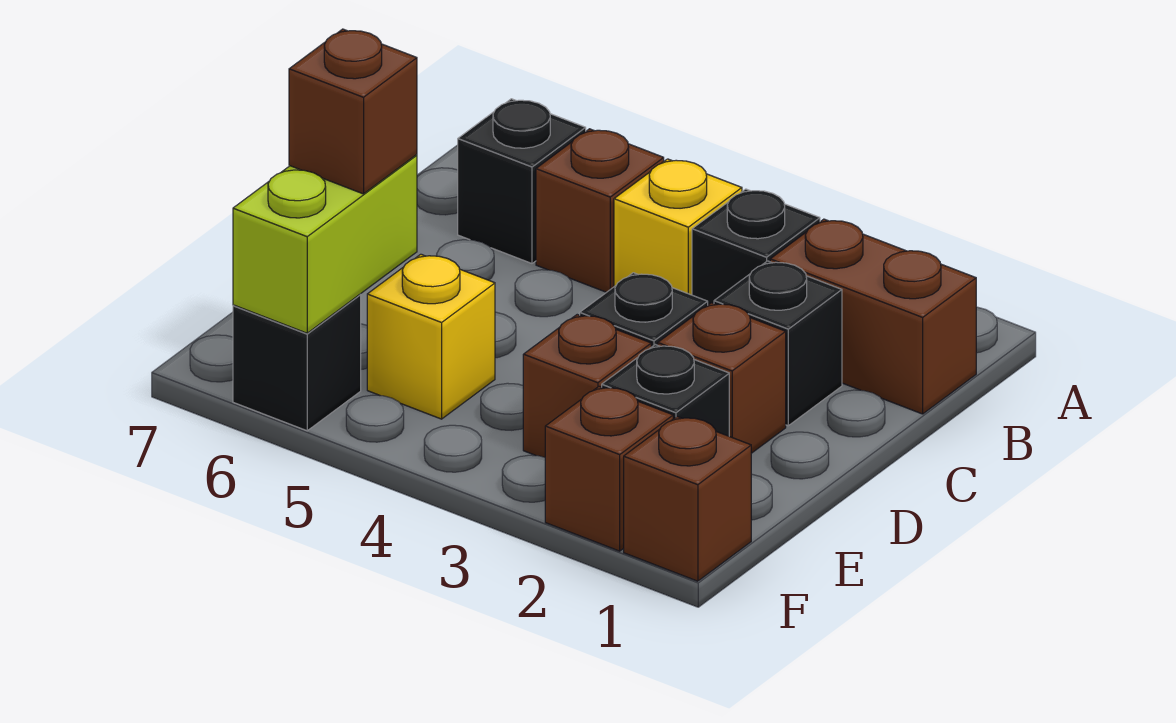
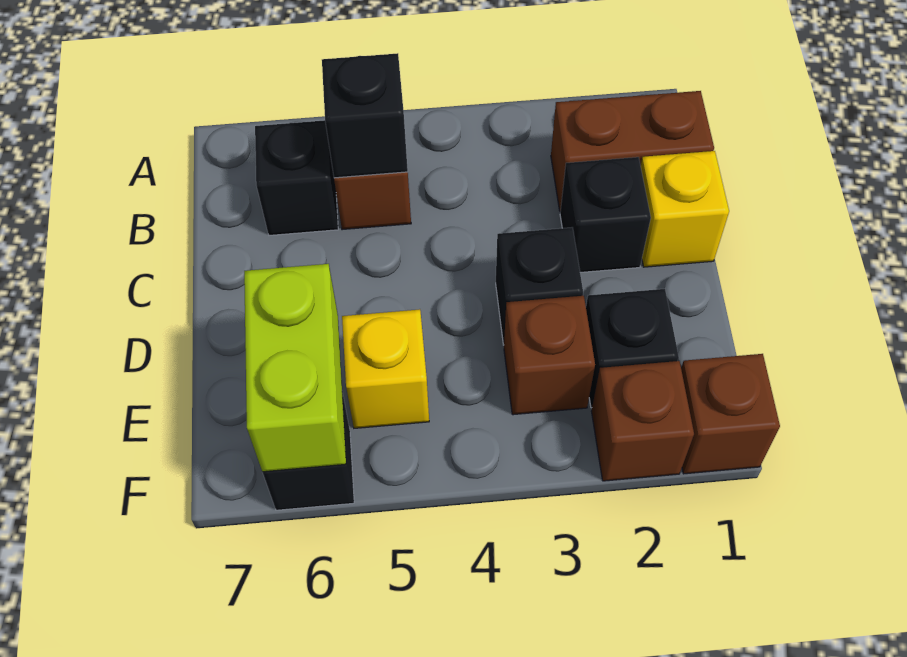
black brick B3 level 1 -> black brick B5 level 2
yellow brick B4 level 1 -> yellow brick C1 level 1
brown brick D2 level 1 -> none
brown brick E6 level 3 -> none

